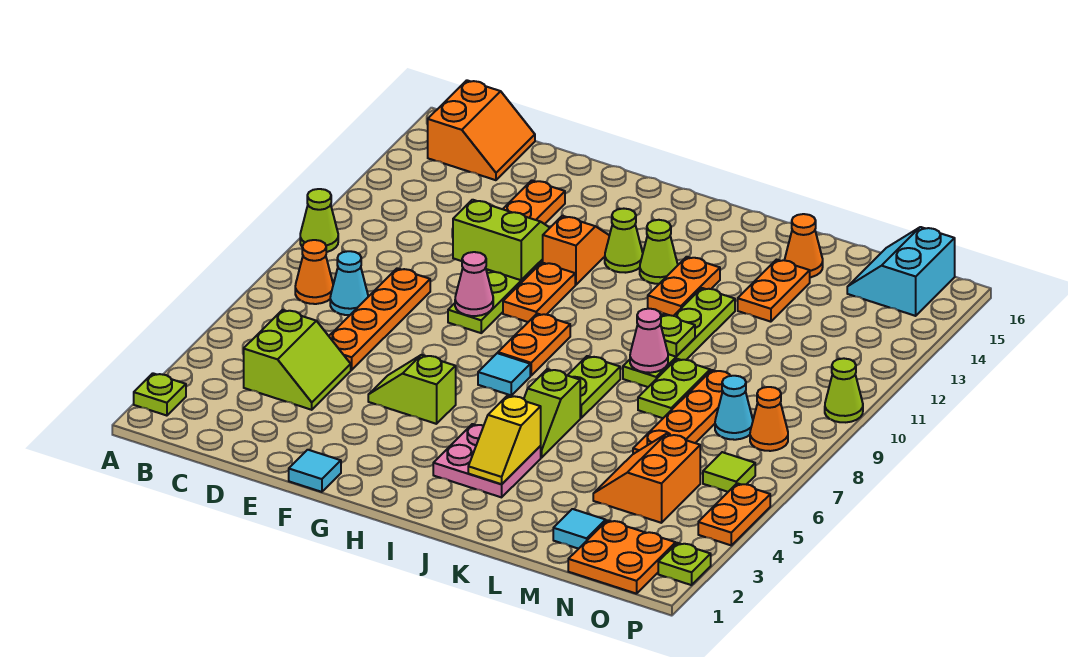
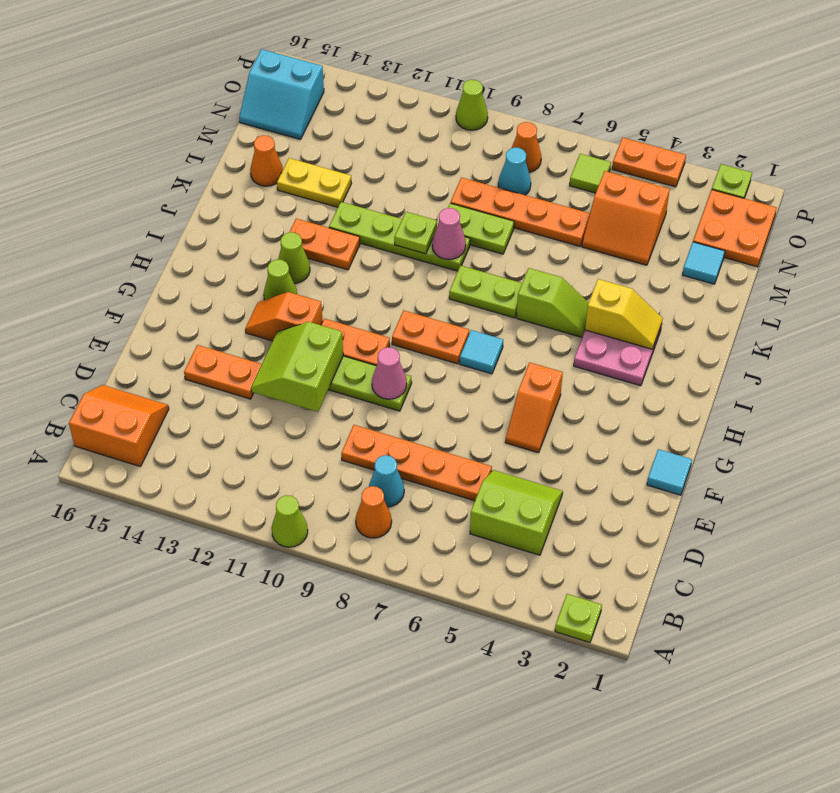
lime slope F5:G5 level 1 top G -> orange slope F5:G5 level 1 top G
orange plate L13:L14 level 1 -> yellow plate L13:L14 level 1

